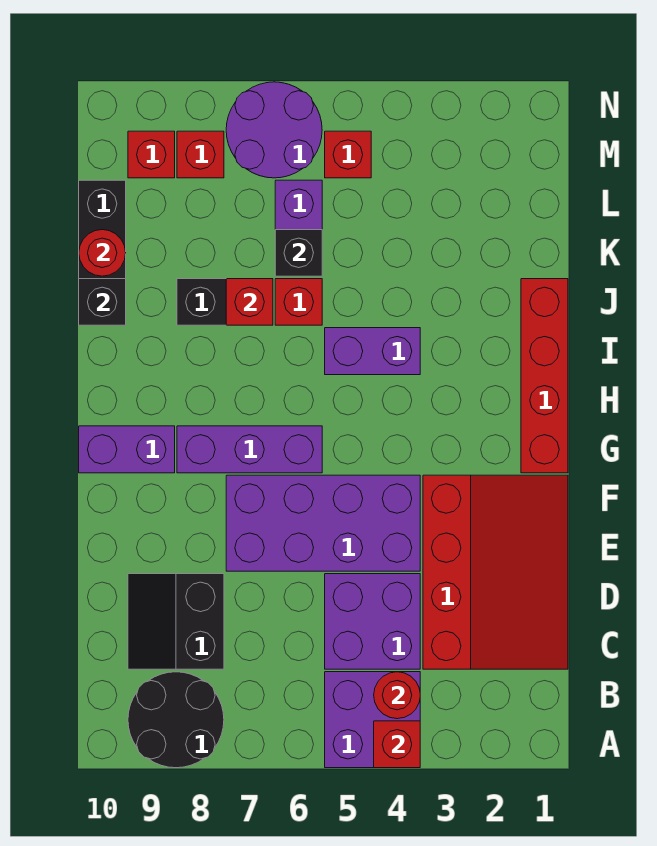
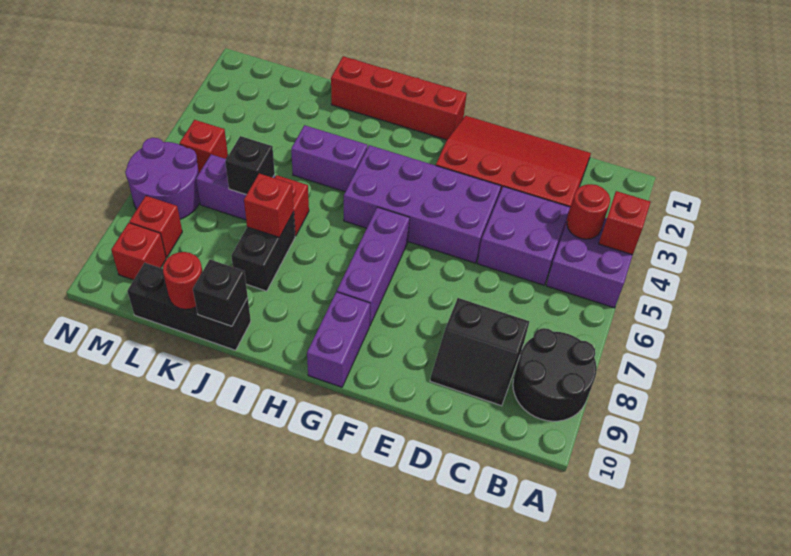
purple brick E4:F7 level 1 -> purple brick E4:H5 level 1
purple brick I4:I5 level 1 -> purple brick I4:J4 level 1

